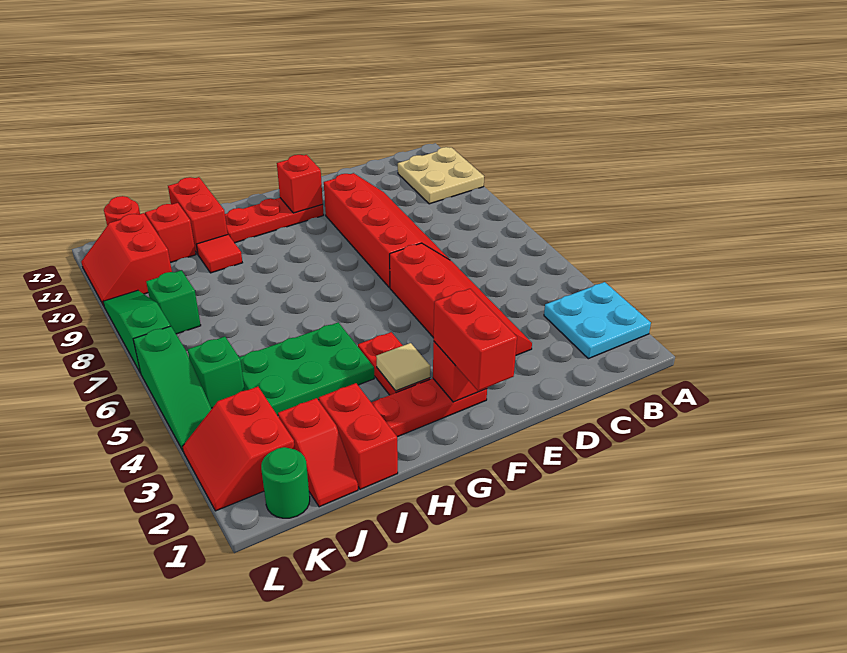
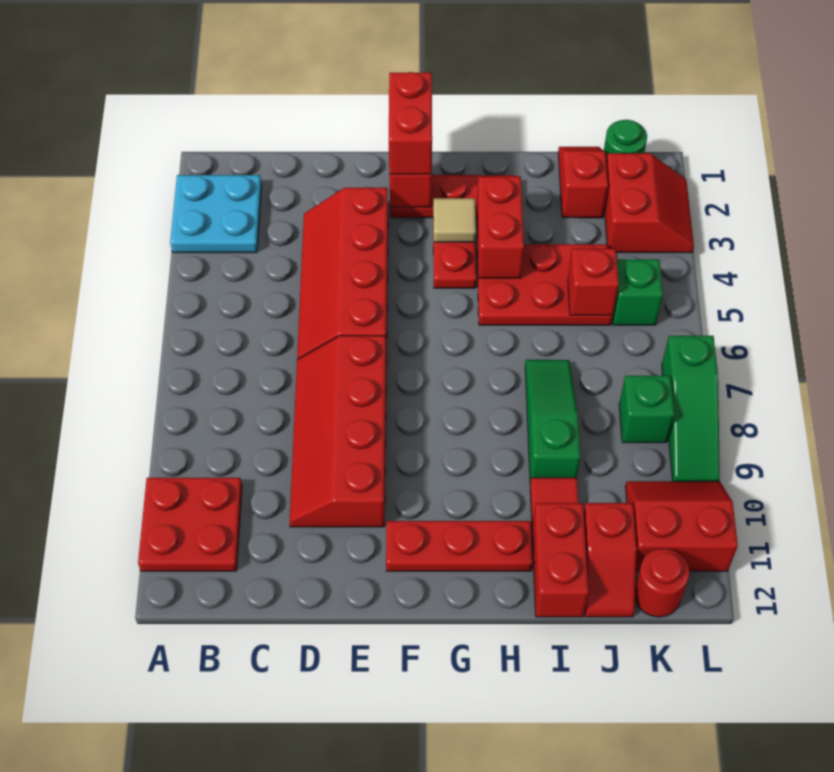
tan plate A10:B11 level 1 -> red plate A10:B11 level 1
red brick F11 level 2 -> red brick J5 level 2
green plate H4:J5 level 1 -> red plate H4:J5 level 1
red brick I1:I2 level 1 -> red brick H3:H4 level 2
red slope K10:L11 level 1 top K -> red slope K10:L11 level 1 top 11
green slope L4:L6 level 1 top 6 -> green slope I7:I9 level 1 top 9

